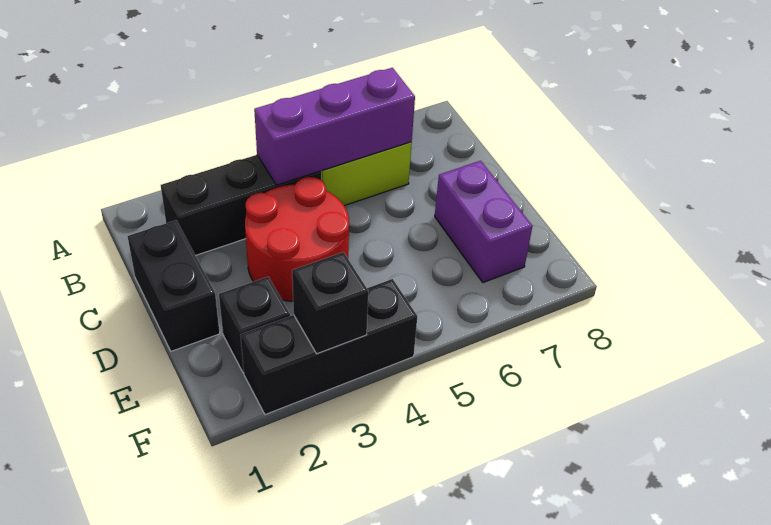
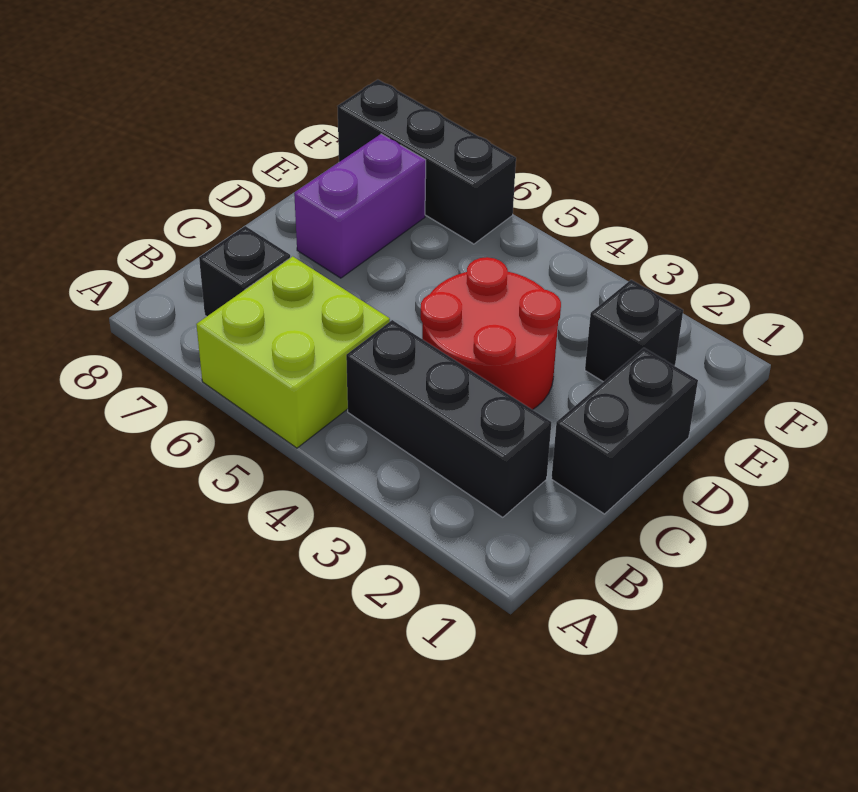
purple brick B4:B6 level 2 -> none
black brick F2:F4 level 1 -> black brick F6:F8 level 1
black brick F3 level 2 -> black brick B7 level 1

